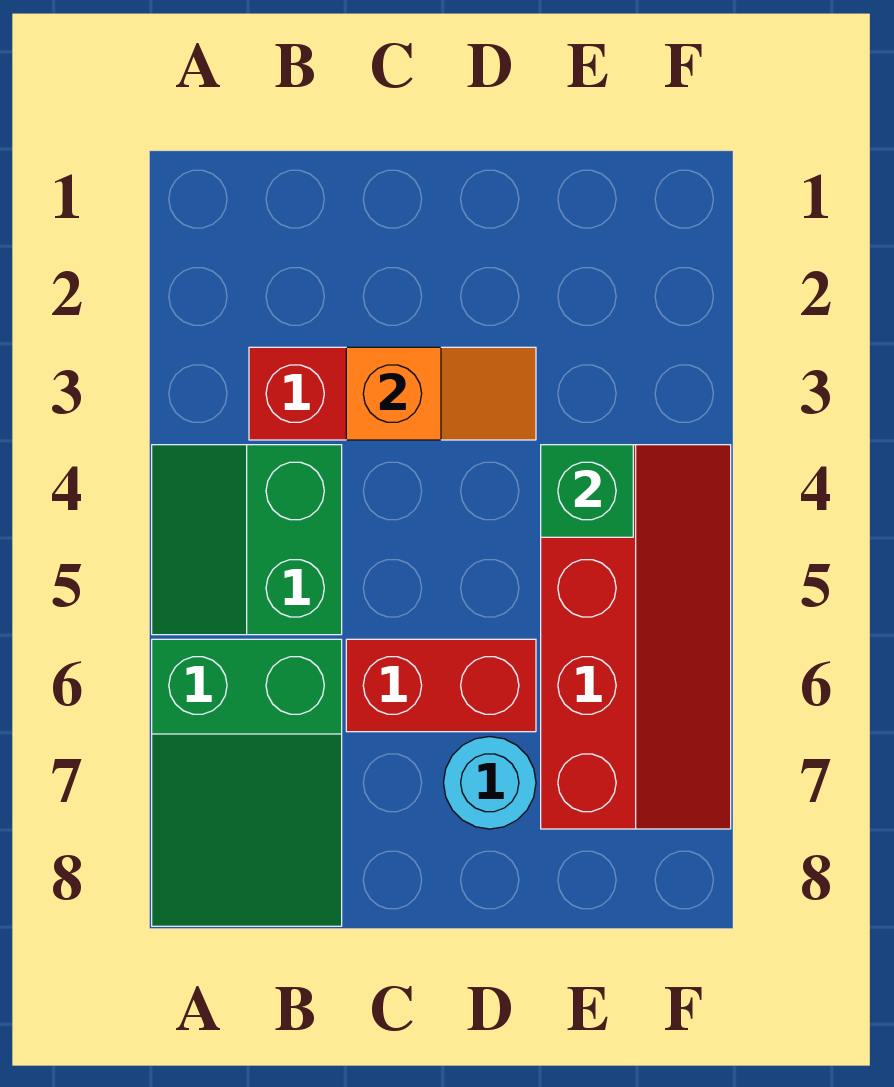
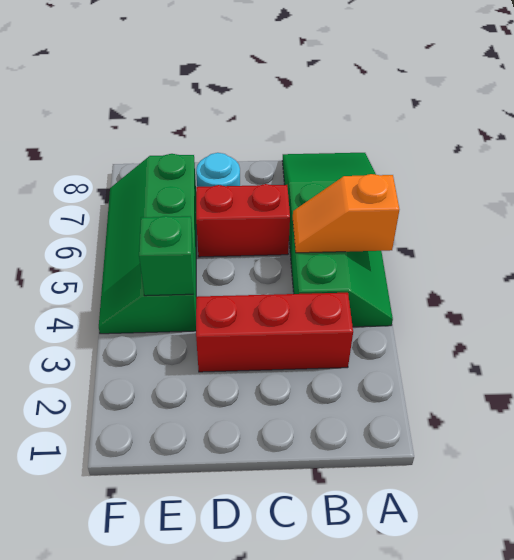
orange slope C3:D3 level 2 top C -> orange slope A5:B5 level 2 top A
red slope E4:F7 level 1 top E -> green slope E4:F7 level 1 top E

